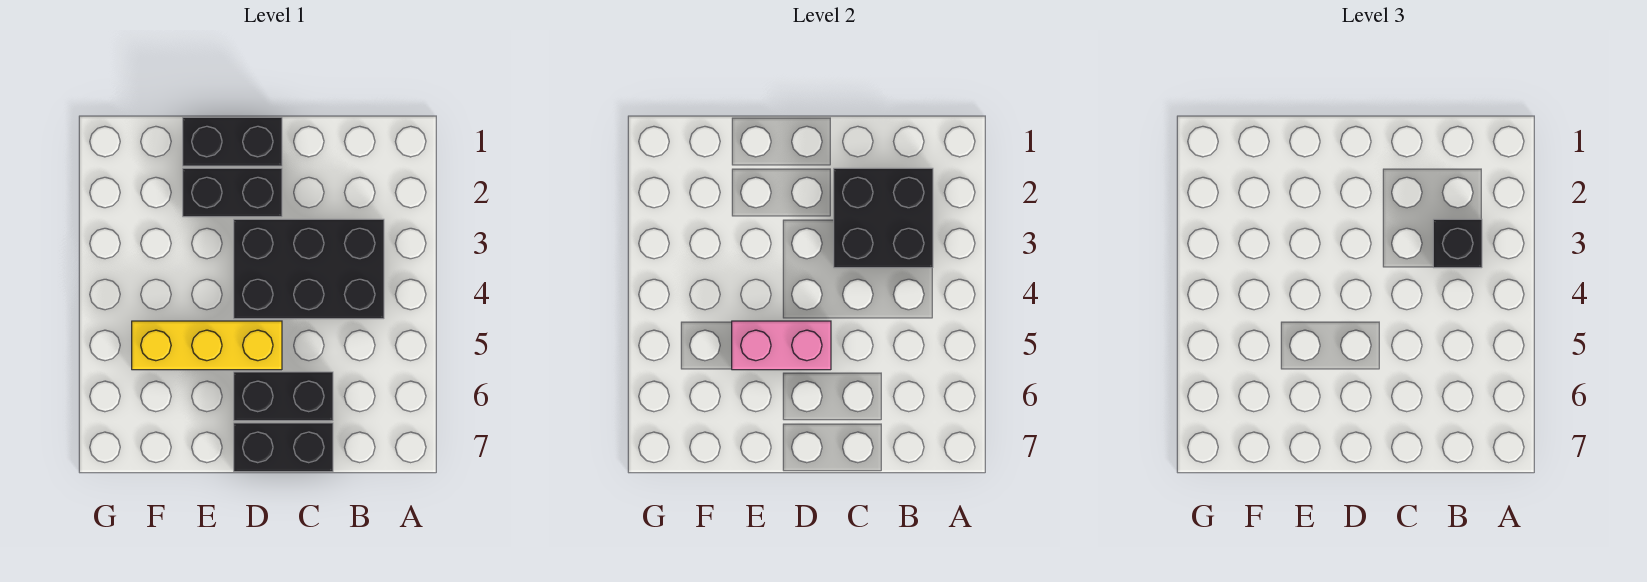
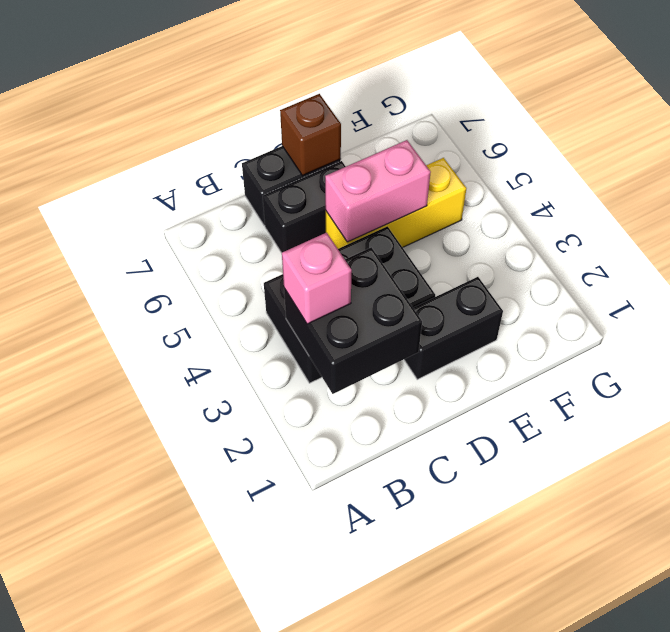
black brick B3 level 3 -> pink brick B3 level 3
black brick D1:E1 level 1 -> none
none -> brown brick D7 level 2

